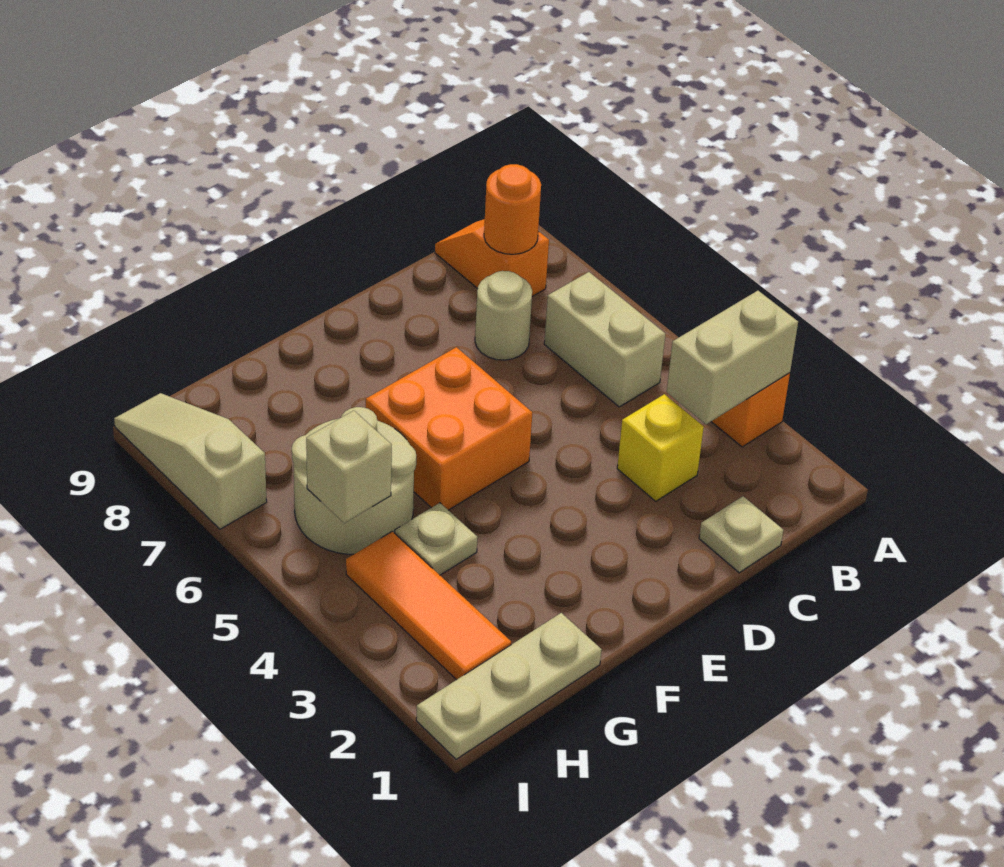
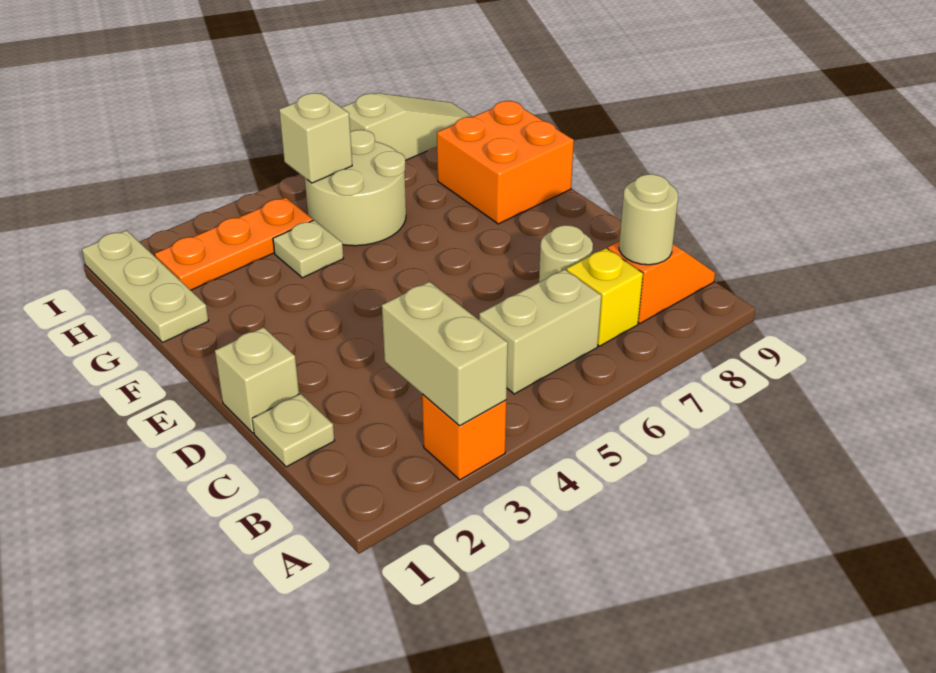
orange round brick B8 level 2 -> tan round brick B8 level 2
yellow brick C3 level 1 -> yellow brick B7 level 1
none -> tan brick D1 level 1
orange brick E5:F6 level 1 -> orange brick F8:G9 level 1
orange tile H2:H4 level 1 -> orange plate H2:H4 level 1

